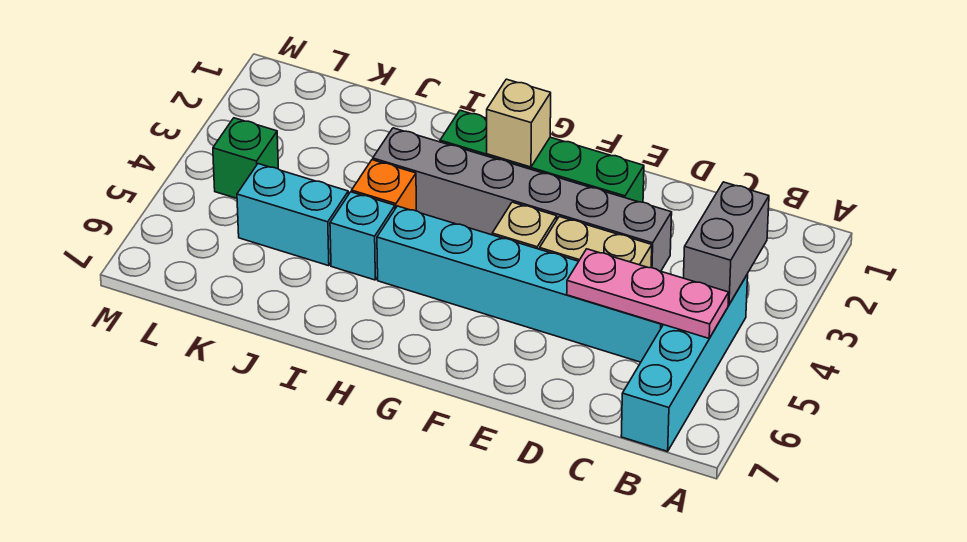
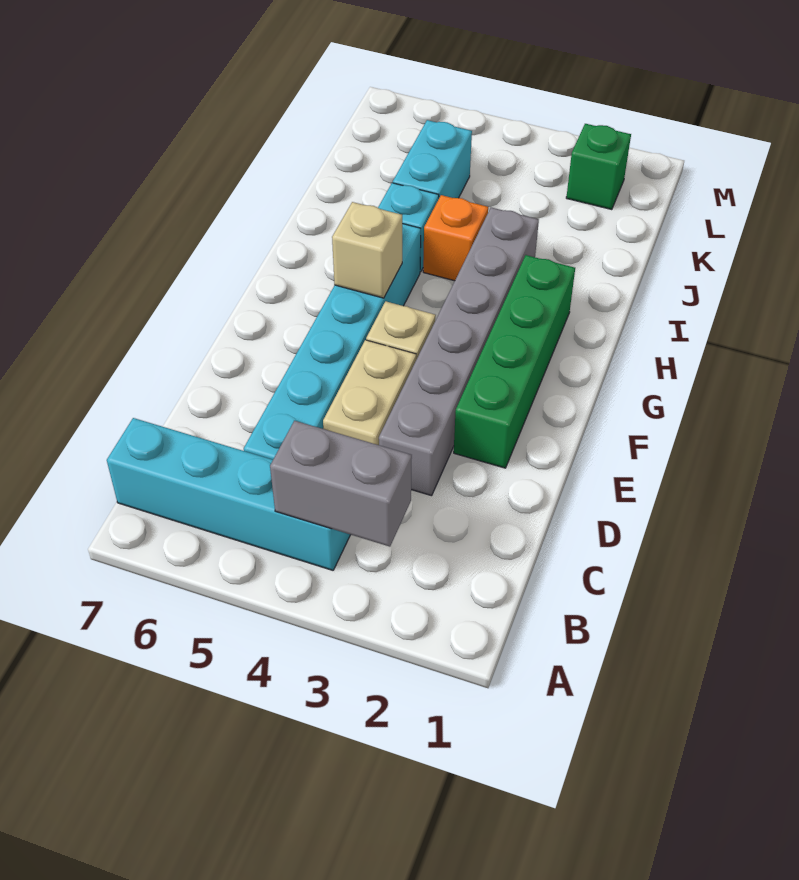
pink plate B5:D5 level 2 -> none
tan brick G2 level 2 -> tan brick G5 level 2
green brick L4 level 1 -> green brick L2 level 1

